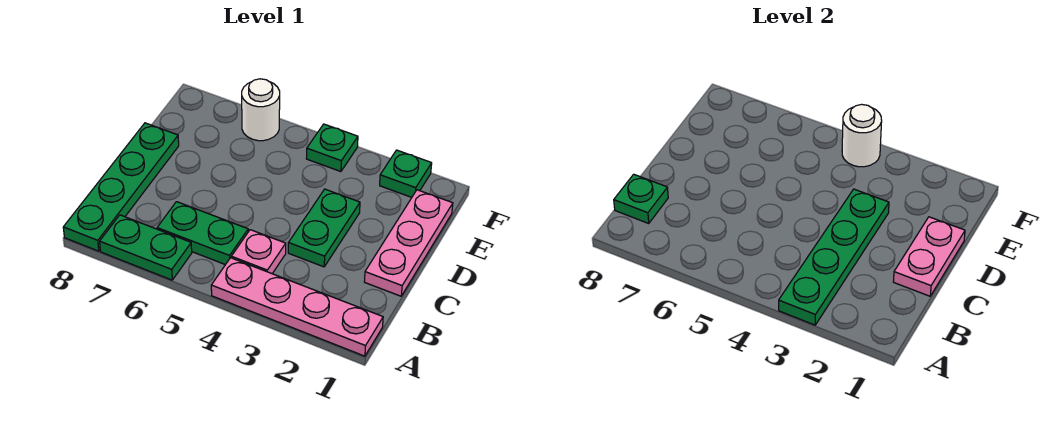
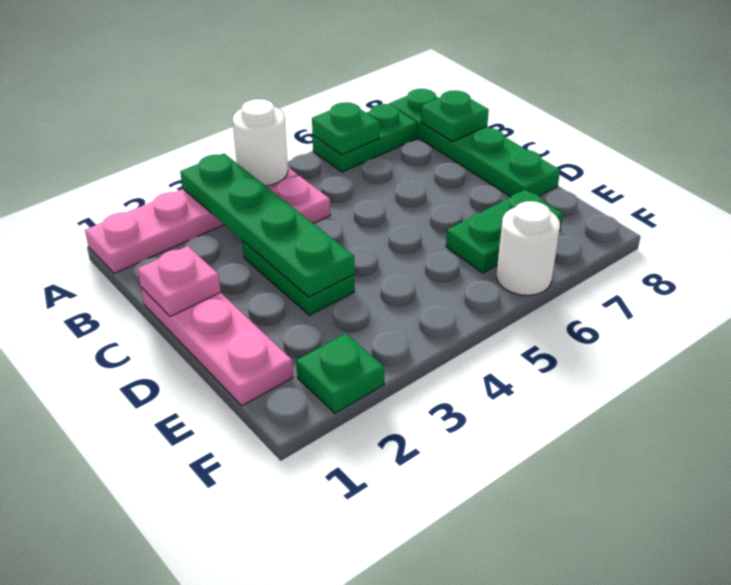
green plate B5:B6 level 1 -> green plate E6:E7 level 1
pink plate C1:D1 level 2 -> pink plate C1 level 2
green plate F4 level 1 -> green plate A6 level 2
white round brick F4 level 2 -> white round brick A4 level 2

